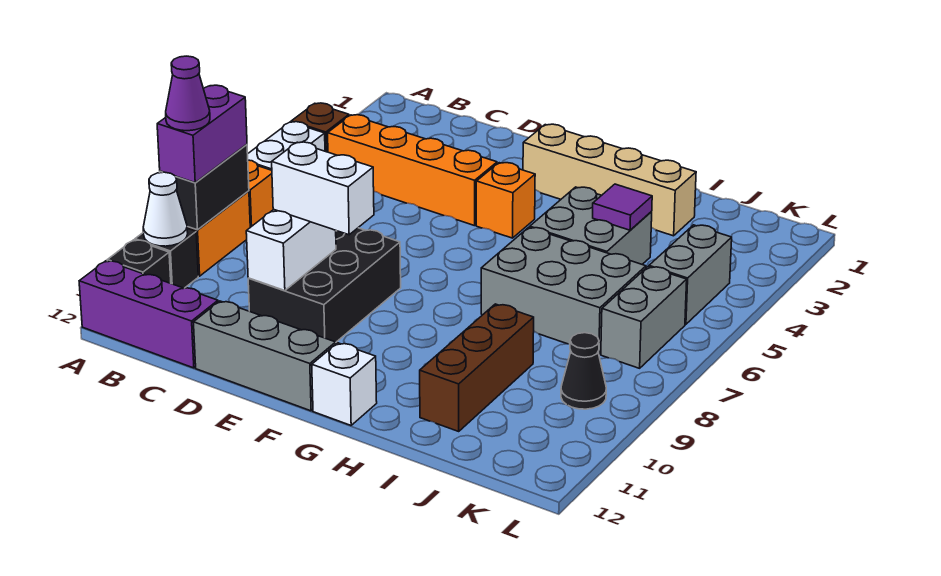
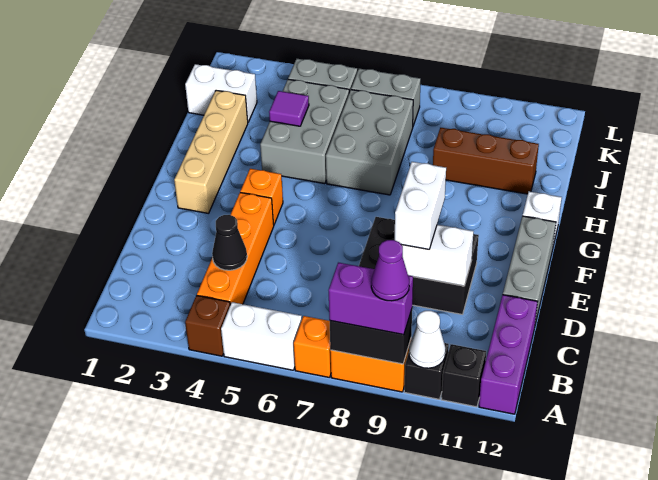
grey brick H4:I5 level 1 -> grey brick H4:J5 level 1
none -> white brick J1:J2 level 1
black cone K9 level 1 -> black cone C4 level 2

